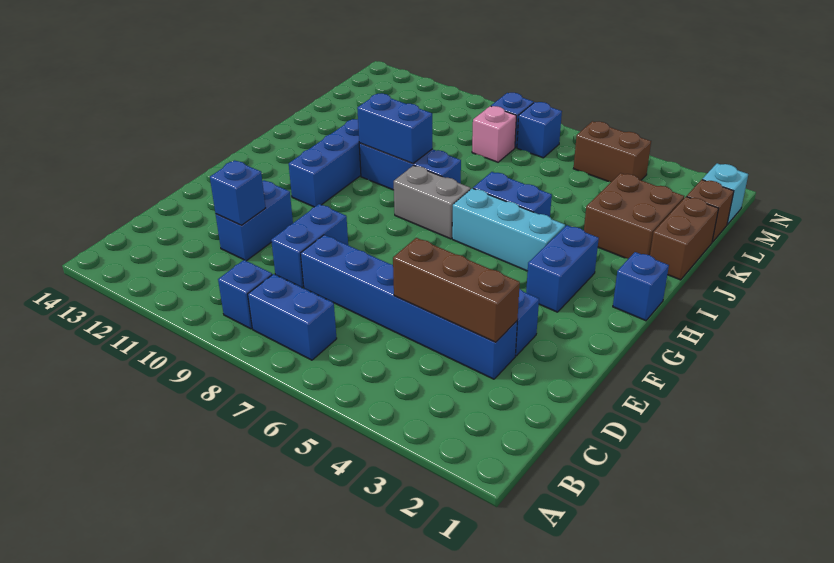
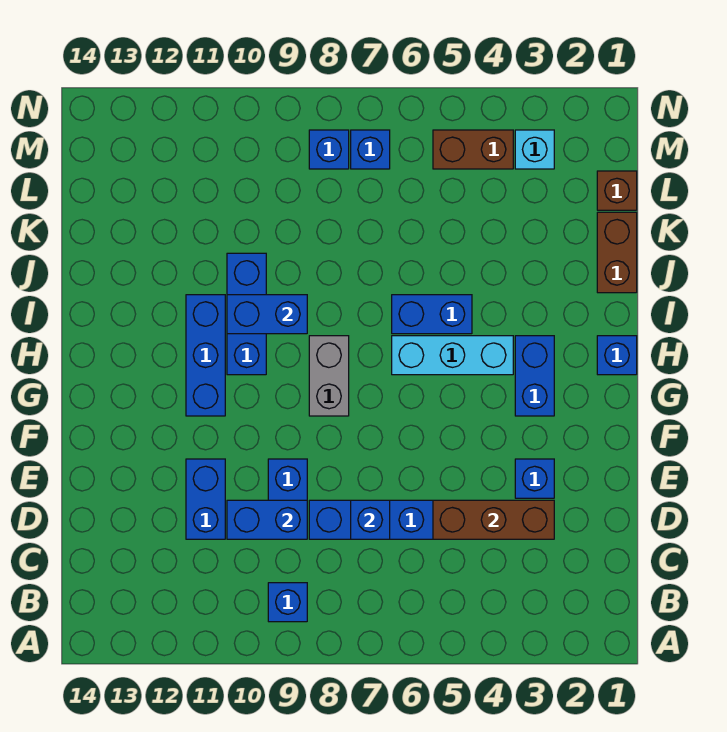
blue brick B7:B8 level 1 -> blue brick D9:D10 level 2
blue brick D11 level 2 -> blue brick D7 level 2
grey brick H7:H8 level 1 -> grey brick G8:H8 level 1
blue brick I8:I10 level 1 -> blue brick H10:J10 level 1
brown brick J2:K3 level 1 -> none
pink brick L8 level 1 -> none
cyan brick M1 level 1 -> cyan brick M3 level 1

